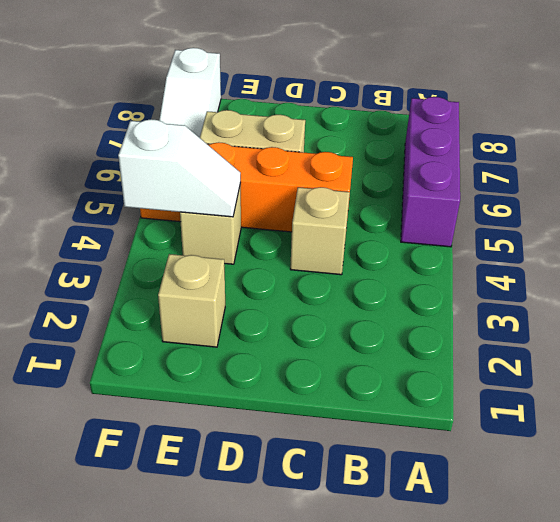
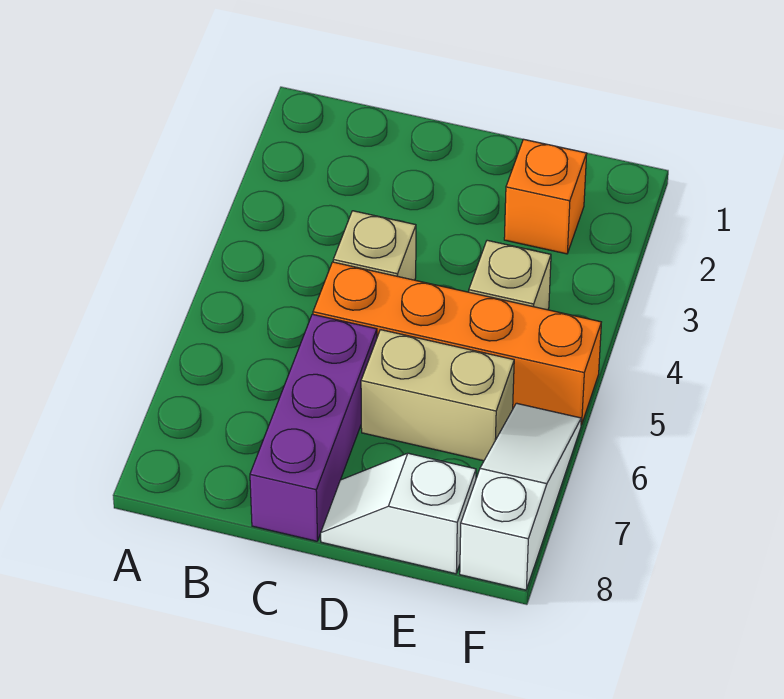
purple brick A5:A7 level 1 -> purple brick C6:C8 level 1
tan brick E2 level 1 -> orange brick E2 level 1
white slope E4:F4 level 2 top F -> white slope D8:E8 level 1 top E

